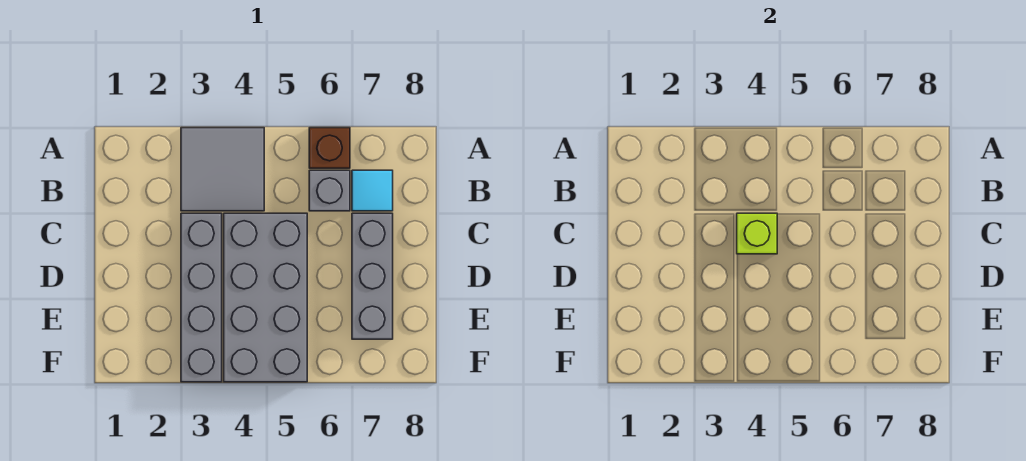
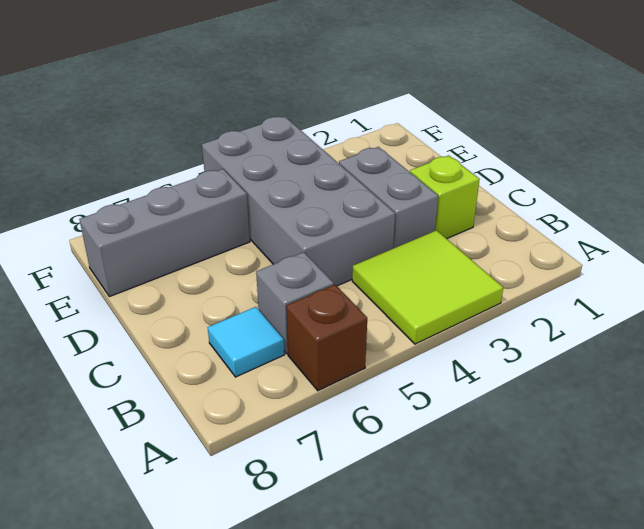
grey tile A3:B4 level 1 -> lime tile A3:B4 level 1
grey brick C3:F3 level 1 -> grey brick C3:D3 level 1
lime brick C4 level 2 -> lime brick C2 level 1
grey brick C7:E7 level 1 -> grey brick E6:E8 level 1

